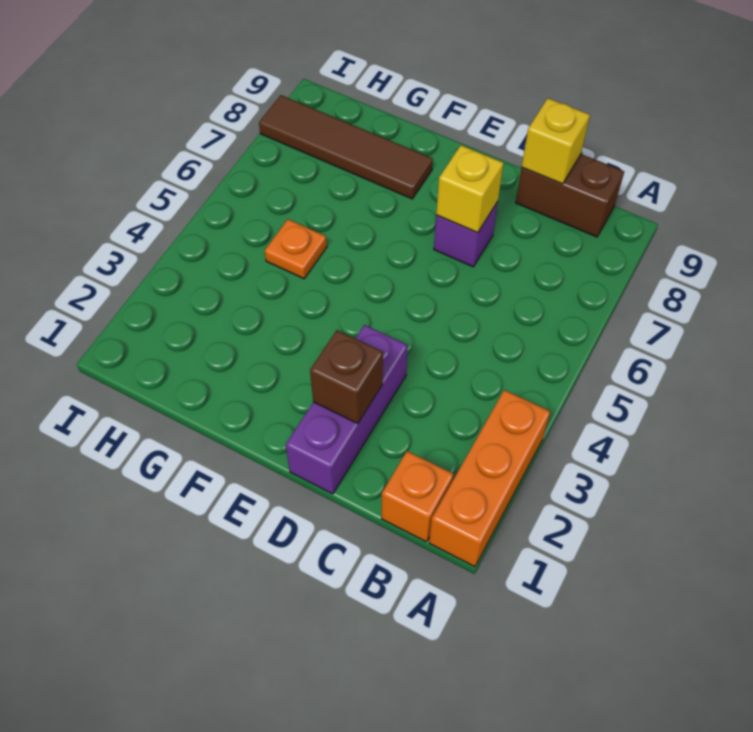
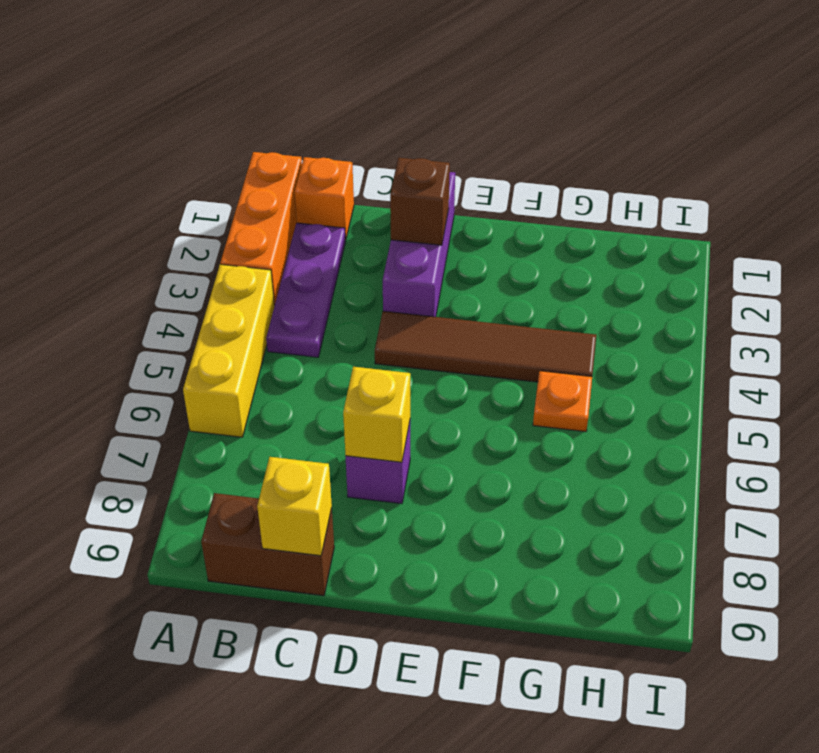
none -> yellow brick A4:A6 level 1
none -> purple plate B2:B4 level 1
brown tile F8:I8 level 1 -> brown tile D4:G4 level 1

